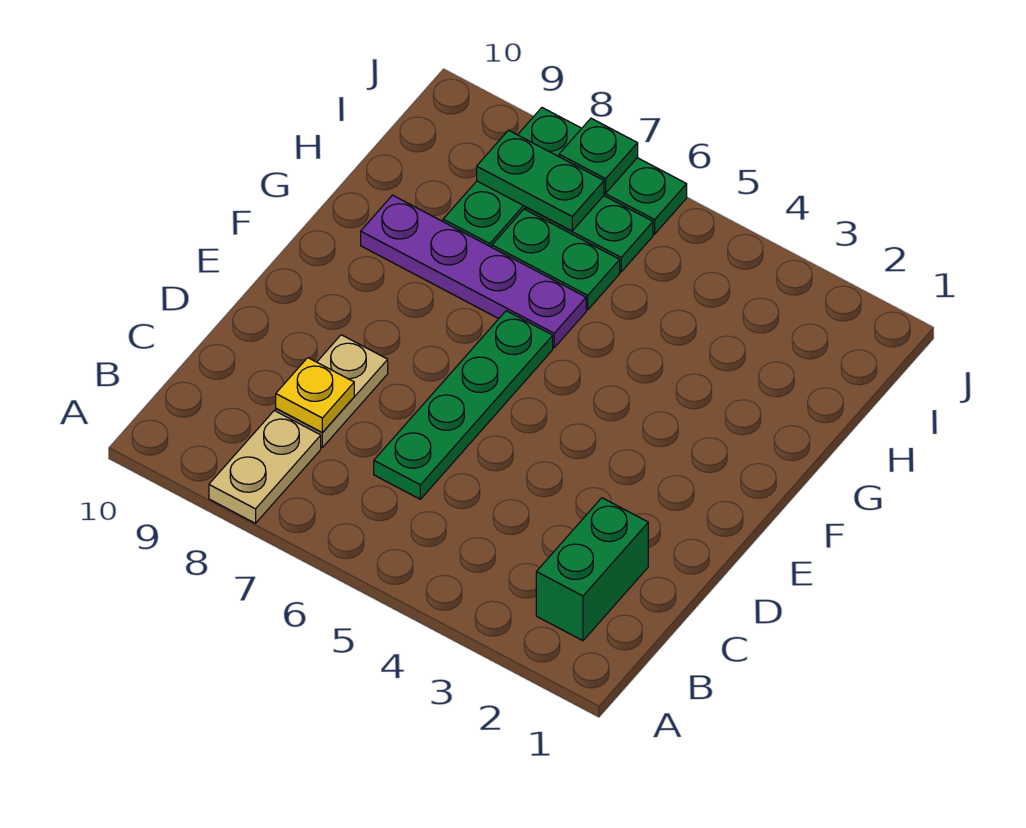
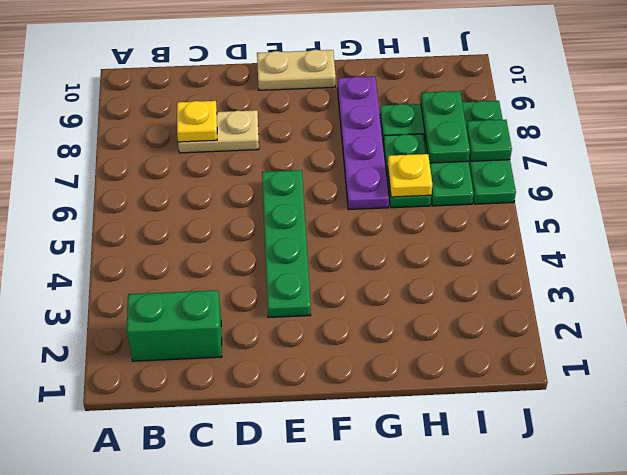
tan plate A8:B8 level 1 -> tan plate E10:F10 level 1
green plate C6:F6 level 1 -> green plate E3:E6 level 1
none -> yellow plate H6 level 2

